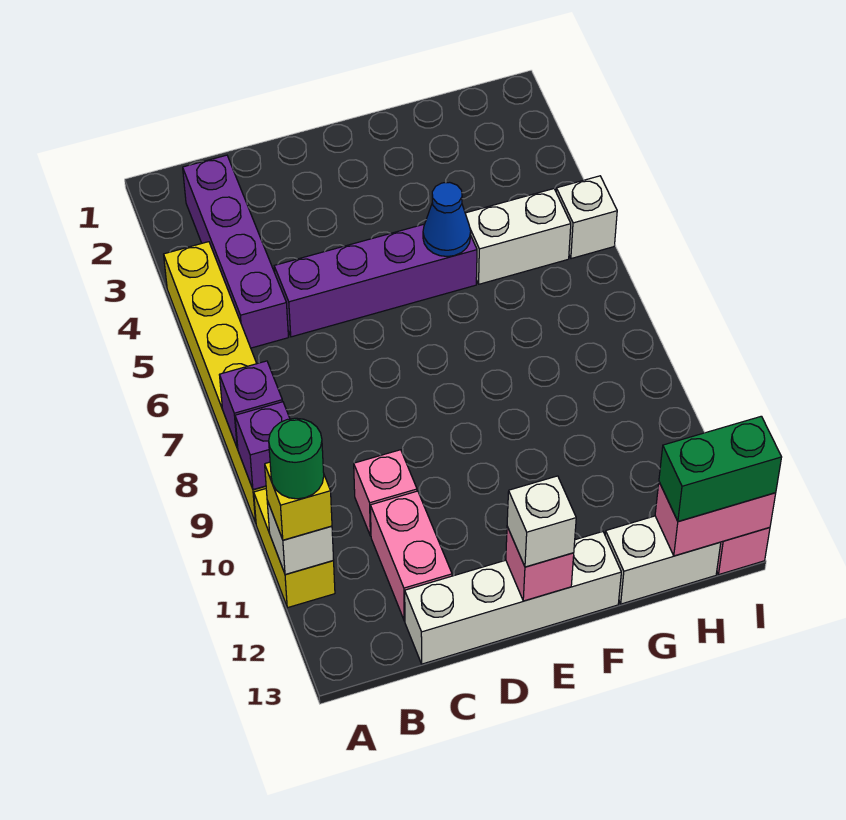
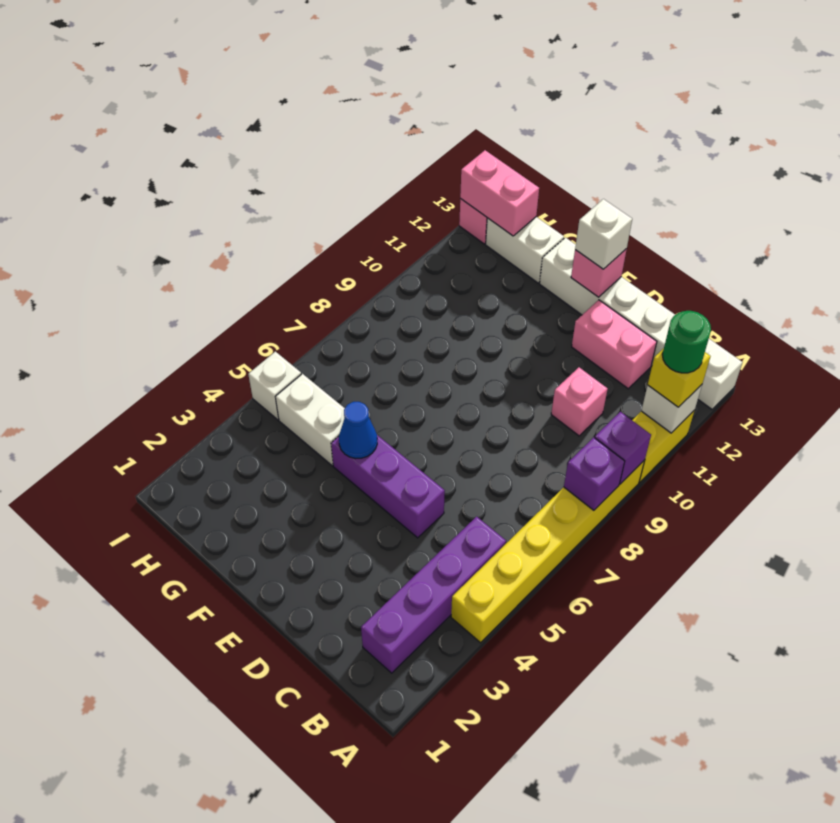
purple brick C5:F5 level 1 -> purple brick D5:F5 level 1
pink brick C11:C12 level 1 -> pink brick C12:D12 level 1
white brick C13:F13 level 1 -> white brick A13:F13 level 1
green brick H13:I13 level 3 -> none

